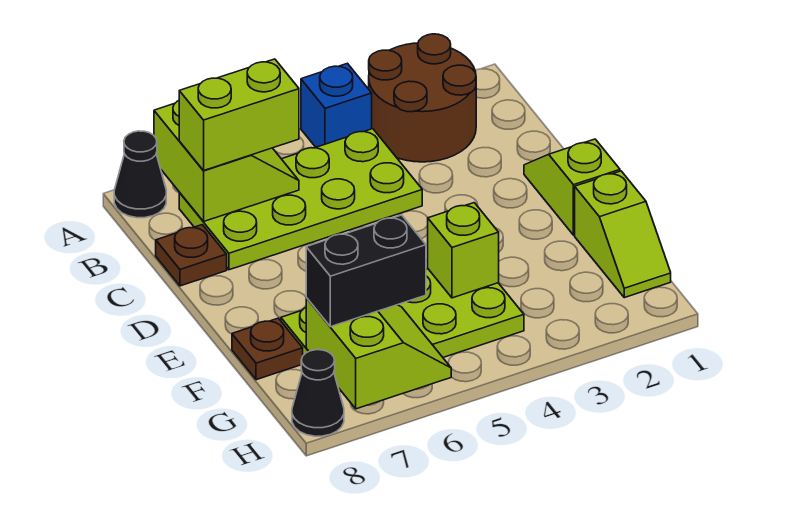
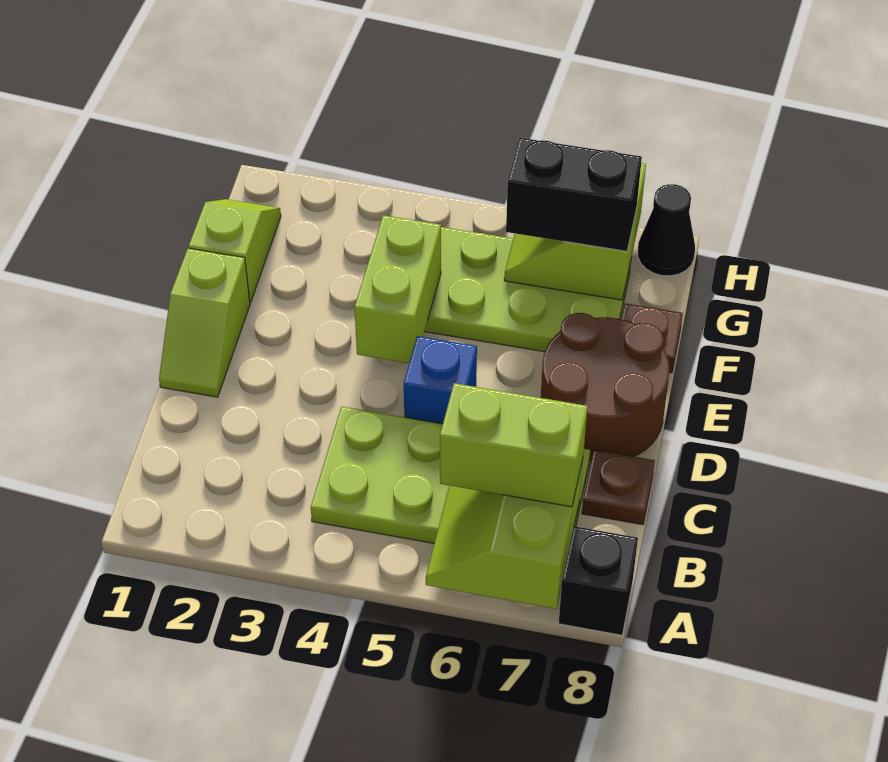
brown round brick A2:B3 level 1 -> brown round brick D7:E8 level 1
blue brick A4 level 1 -> blue brick D5 level 1
black cone A8 level 1 -> black brick A8 level 1
lime brick F4 level 2 -> lime brick E4:F4 level 2

